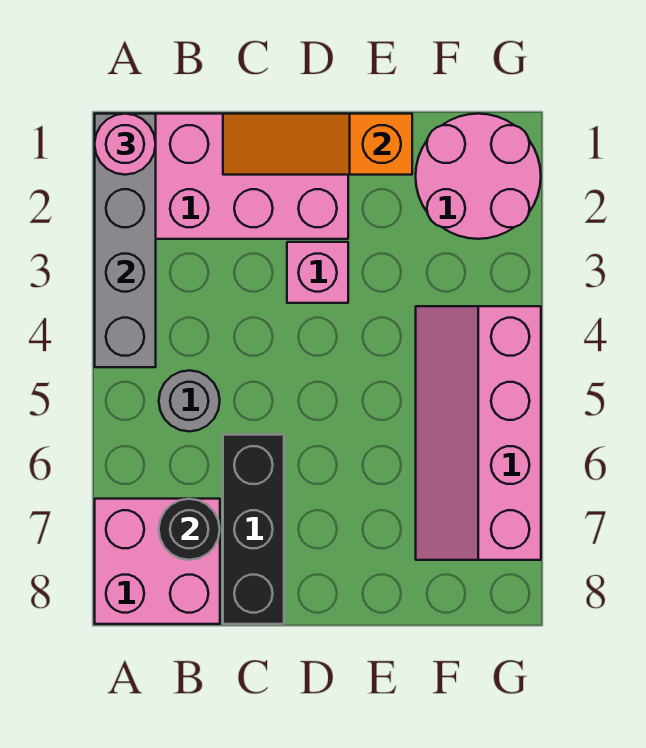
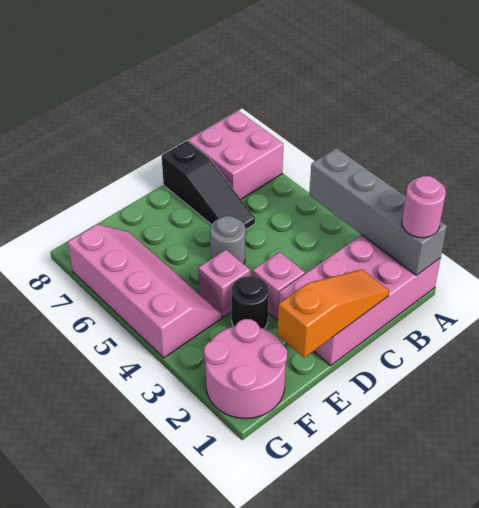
grey round brick B5 level 1 -> grey round brick D5 level 1
black round brick B7 level 2 -> black round brick E3 level 1
black brick C6:C8 level 1 -> black slope C6:C8 level 1 top 8
none -> pink brick E4 level 1

